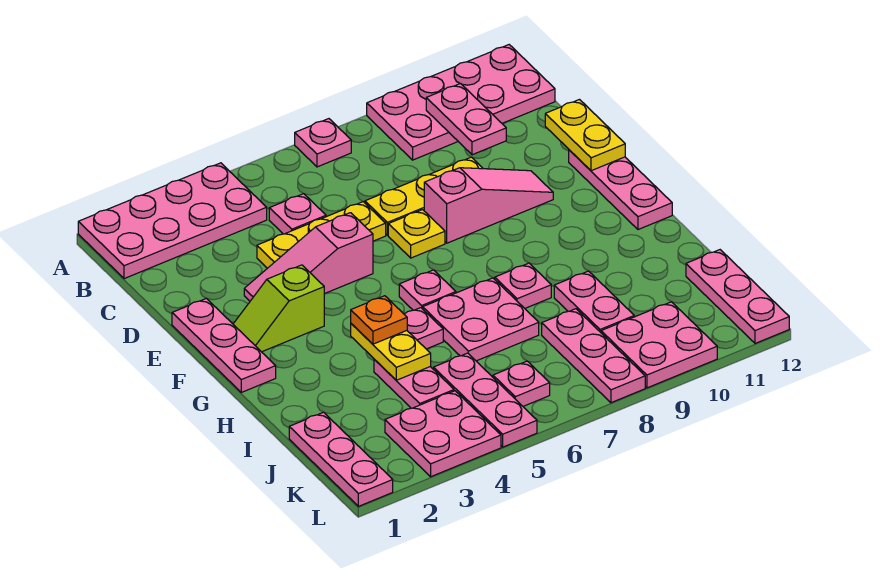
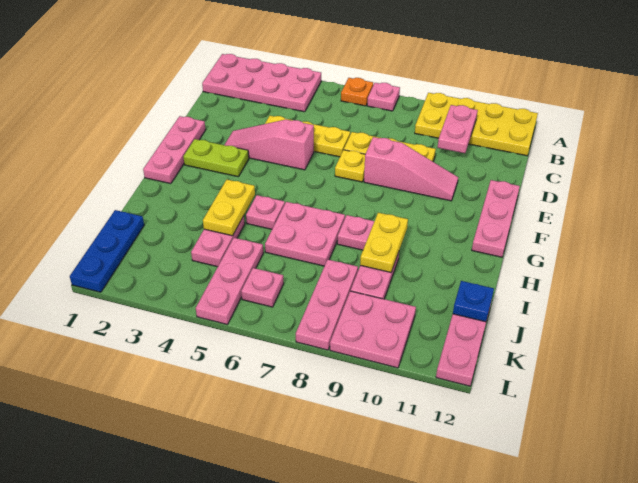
pink plate A9:B12 level 1 -> yellow plate A9:B12 level 1
pink plate C5 level 1 -> none
yellow plate D12:E12 level 2 -> yellow plate H9:I9 level 2
lime slope F2:F3 level 1 top 3 -> lime plate F2:F3 level 1
pink plate G6 level 1 -> none
orange plate H4 level 3 -> orange plate A6 level 1
pink plate J1:L1 level 1 -> blue plate J1:L1 level 1
none -> blue plate J12 level 2
pink plate K3:L4 level 1 -> none

